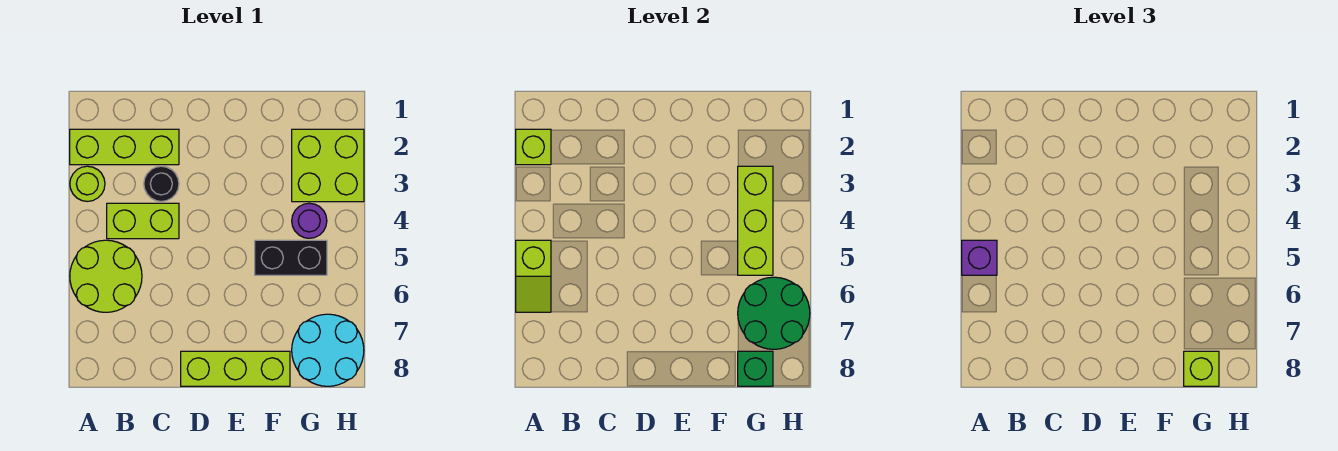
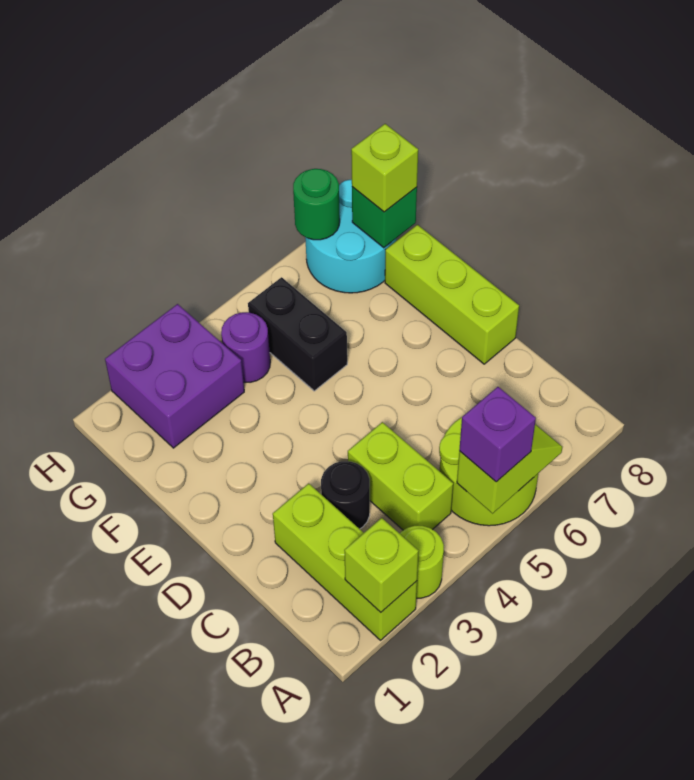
lime brick G2:H3 level 1 -> purple brick G2:H3 level 1
lime brick G3:G5 level 2 -> none
green round brick G6:H7 level 2 -> green round brick H7 level 2

